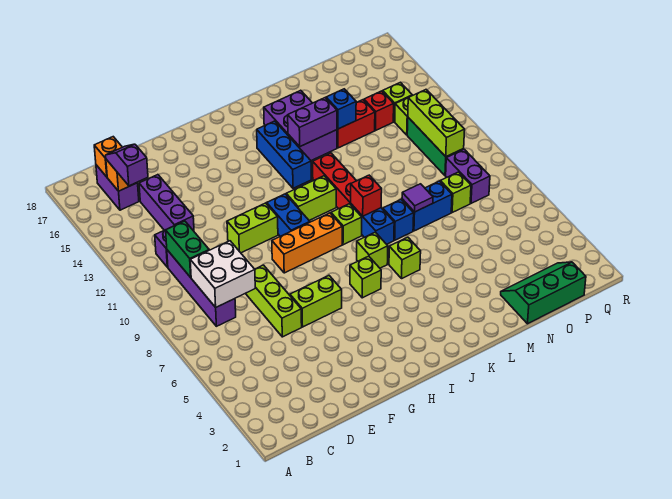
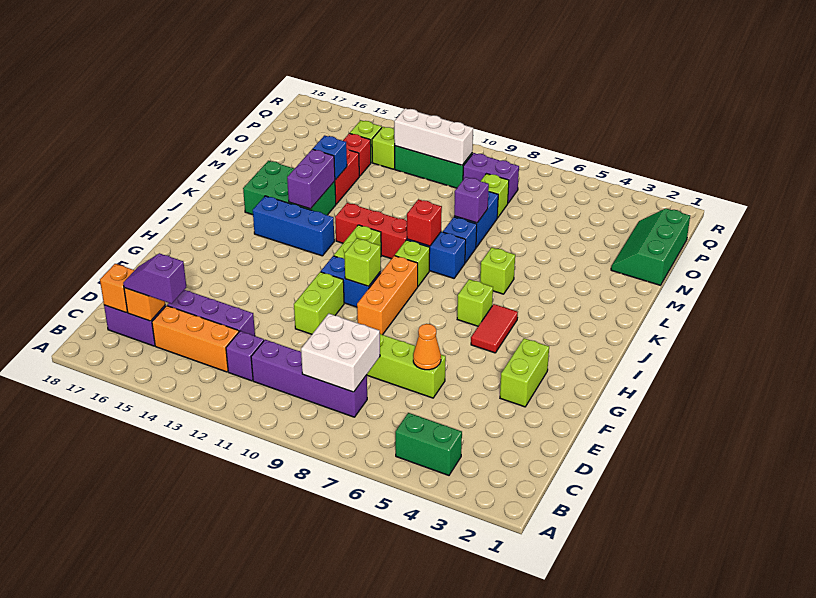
green brick C10:C11 level 2 -> green brick B4:B5 level 1
none -> orange brick C13:C15 level 1
none -> orange cone E6 level 2
lime brick F6:G6 level 1 -> lime brick F3:G3 level 1
none -> red tile H5:I5 level 1
lime brick J7 level 1 -> lime brick H10 level 2
purple brick K14:L16 level 1 -> green brick K14:L16 level 1
purple tile M8 level 2 -> purple brick M8 level 2
lime brick P10:P12 level 2 -> white brick P10:P12 level 2

